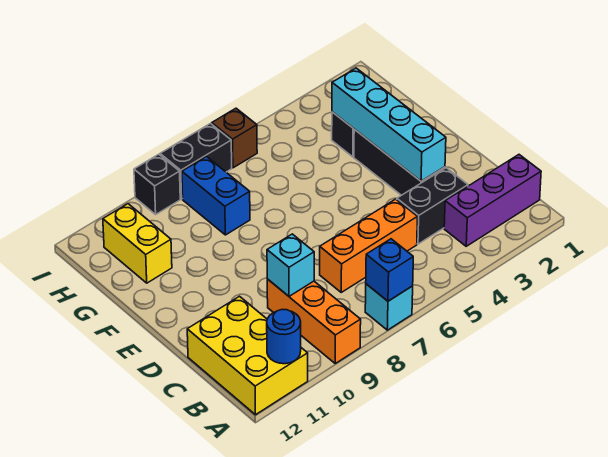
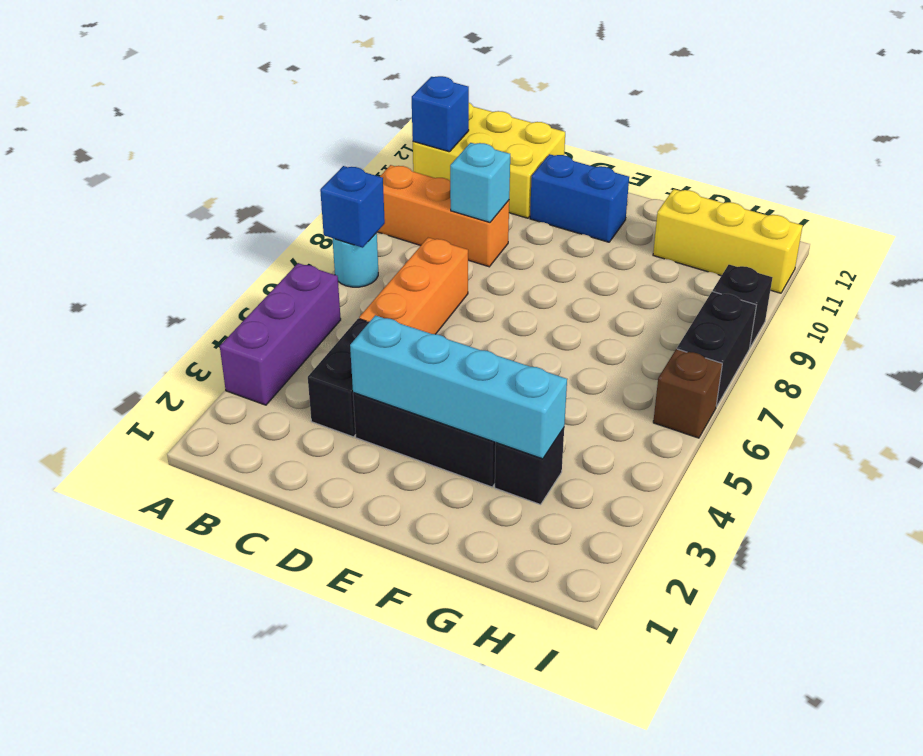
cyan brick A7 level 1 -> cyan round brick A7 level 1
blue round brick A11 level 2 -> blue brick A11 level 2
purple brick B1:B3 level 1 -> purple brick A3:A5 level 1
blue brick G8:H8 level 1 -> blue brick D11:E11 level 1
yellow brick G11:H11 level 1 -> yellow brick G11:I11 level 1

